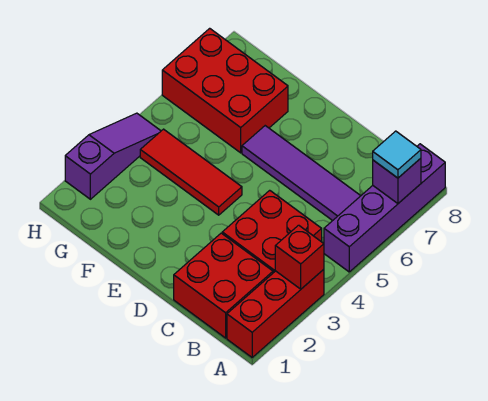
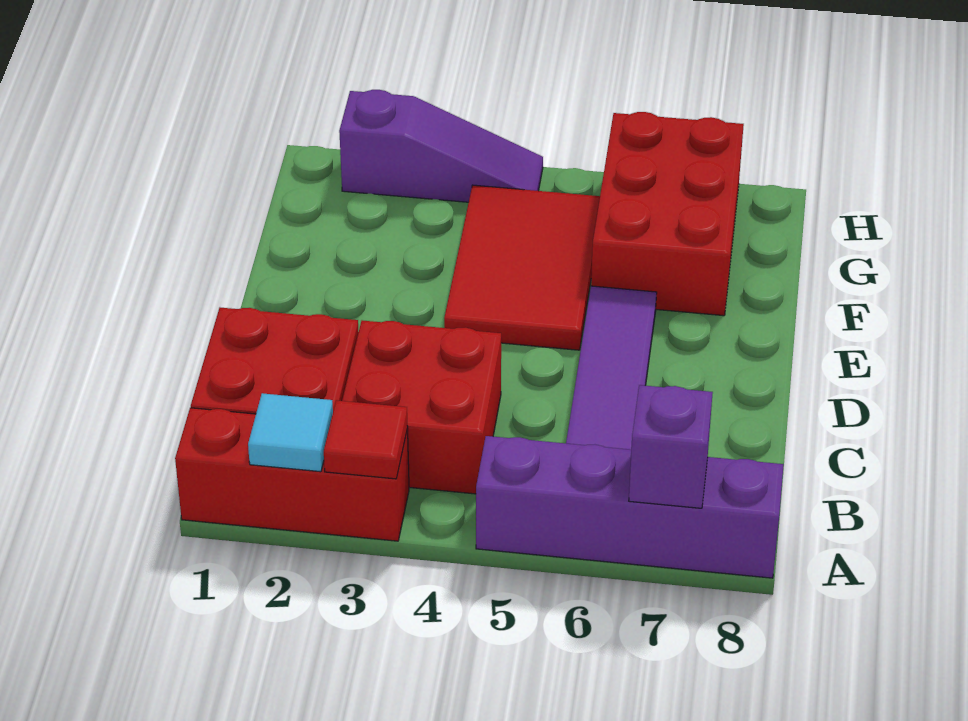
red brick A3 level 2 -> red tile A3 level 2
cyan tile A7 level 3 -> cyan tile A2 level 2
red tile E4:G4 level 1 -> red tile E4:G5 level 1

